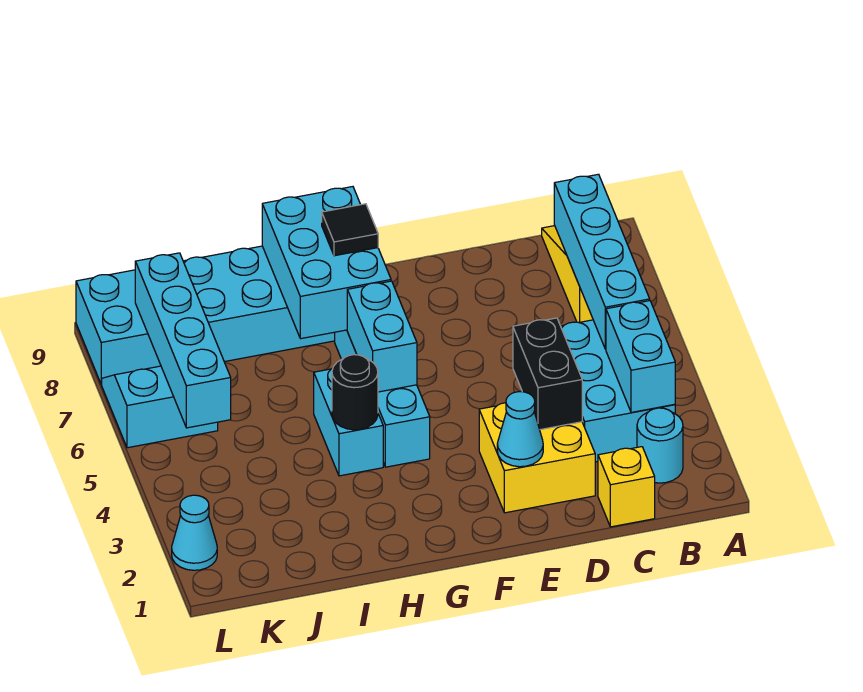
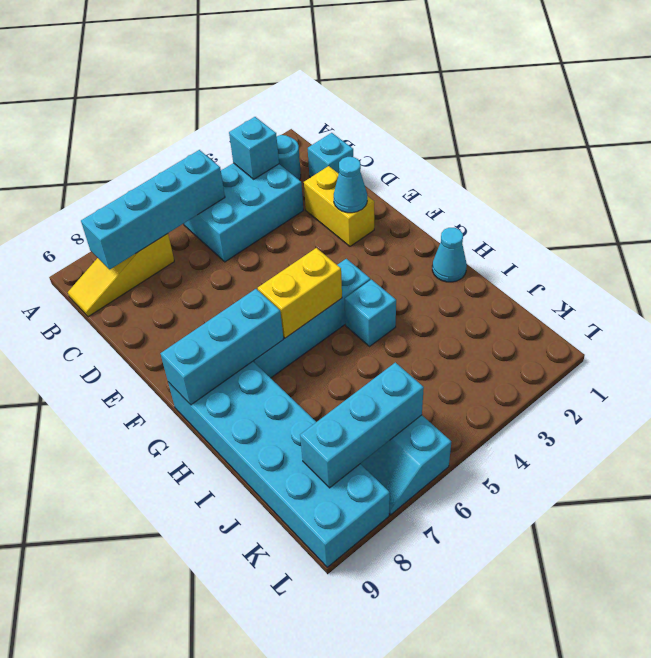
cyan brick B3:B4 level 2 -> cyan brick B3 level 2
yellow brick C1 level 1 -> cyan brick C1 level 1
yellow brick D2:E3 level 1 -> yellow brick D2:E2 level 1
black brick D3:D4 level 2 -> none
cyan brick G5:G6 level 2 -> yellow brick G5:G6 level 2
cyan brick G7:H9 level 2 -> cyan brick G7:G9 level 2
black tile G8 level 3 -> none
cyan brick H4:H5 level 1 -> cyan brick H4 level 1
black round brick H4 level 2 -> none
cyan brick K5:K8 level 2 -> cyan brick K6:K8 level 2
cyan cone L2 level 1 -> cyan cone H1 level 1

